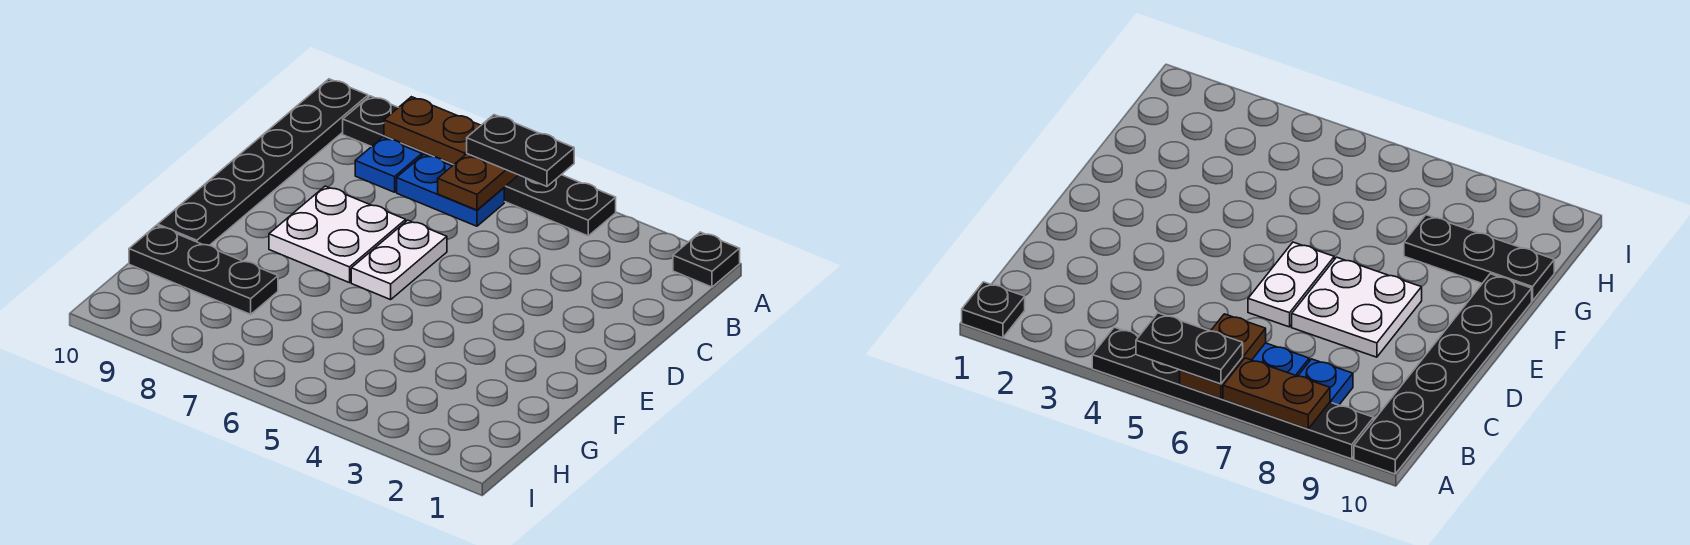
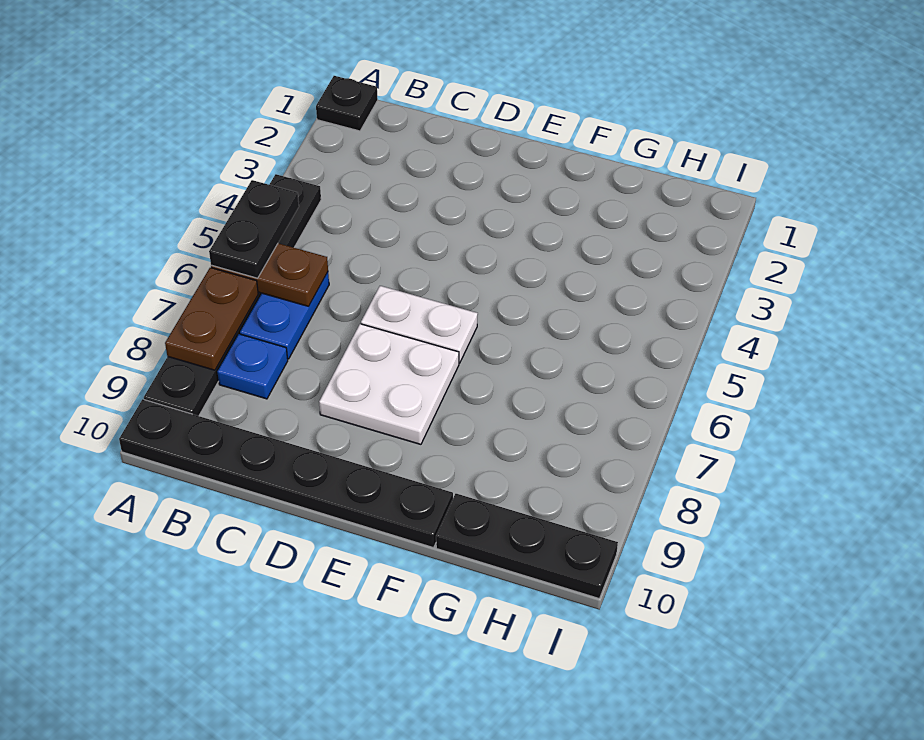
black plate G8:G10 level 1 -> black plate G10:I10 level 1

